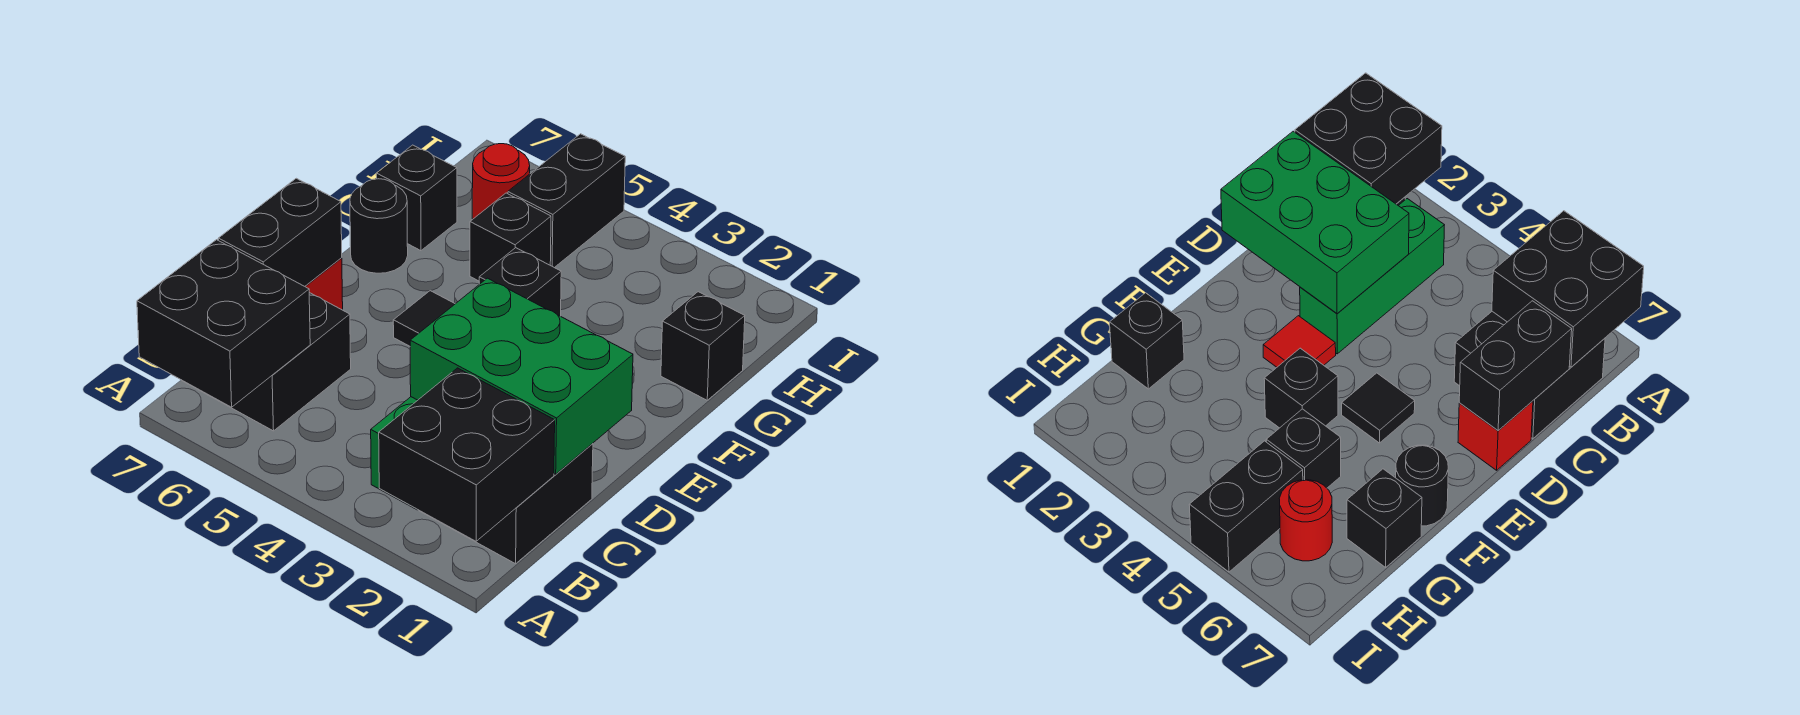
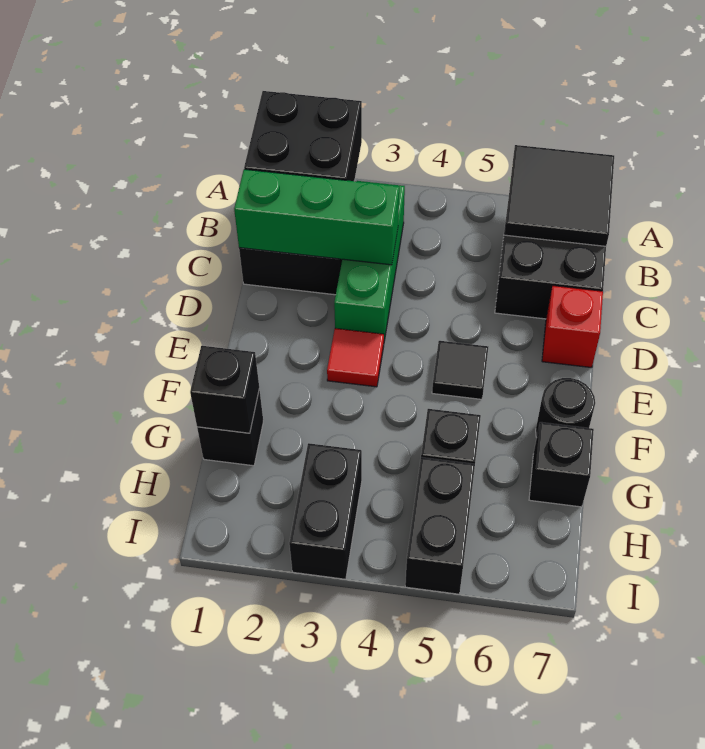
black brick A6:B7 level 2 -> black tile A6:B7 level 2
green brick C1:D3 level 2 -> green brick C1:C3 level 2
black brick C7:D7 level 2 -> black brick H3:I3 level 1
black brick F4 level 1 -> black brick G1 level 2
red round brick H6 level 1 -> none

